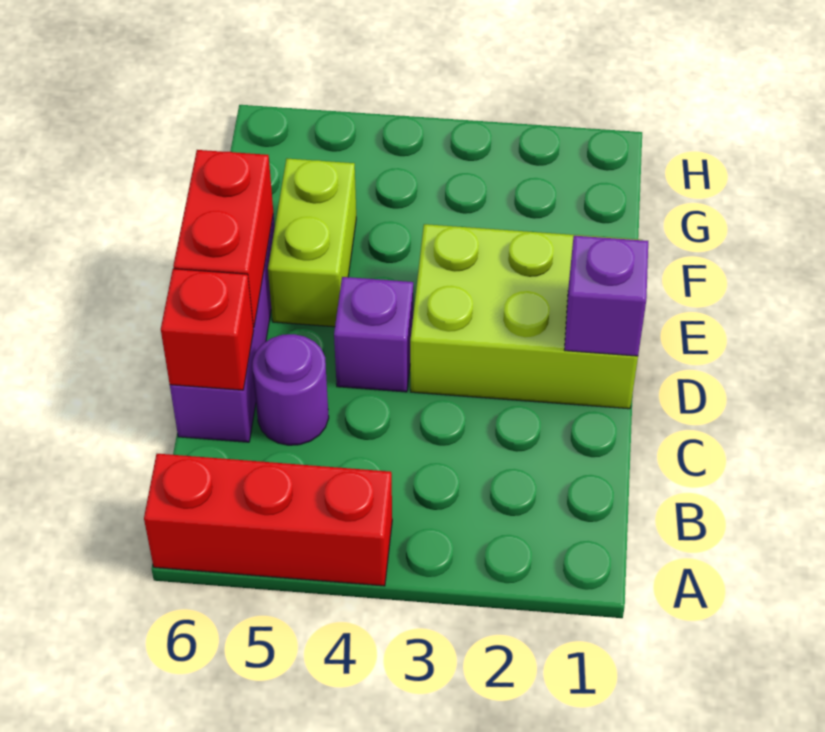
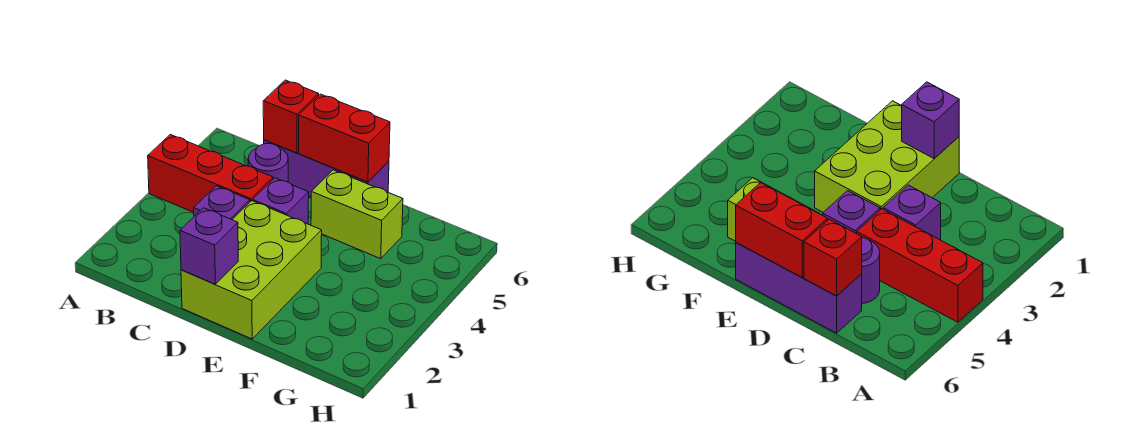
red brick A4:A6 level 1 -> red brick A4:C4 level 1
none -> purple brick C3 level 1

